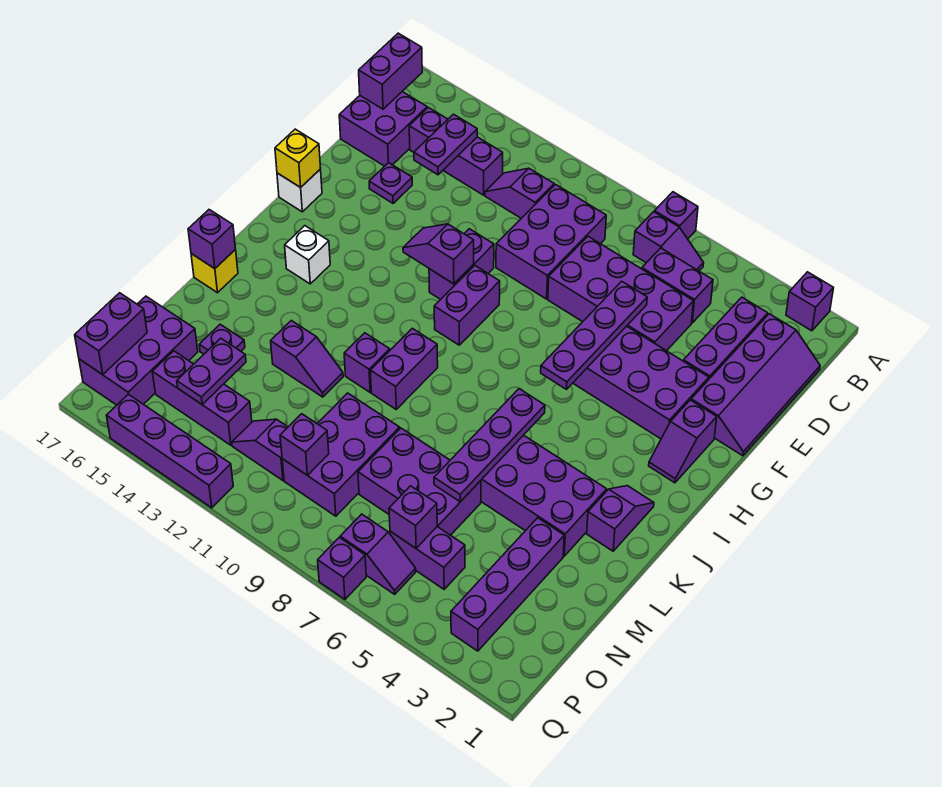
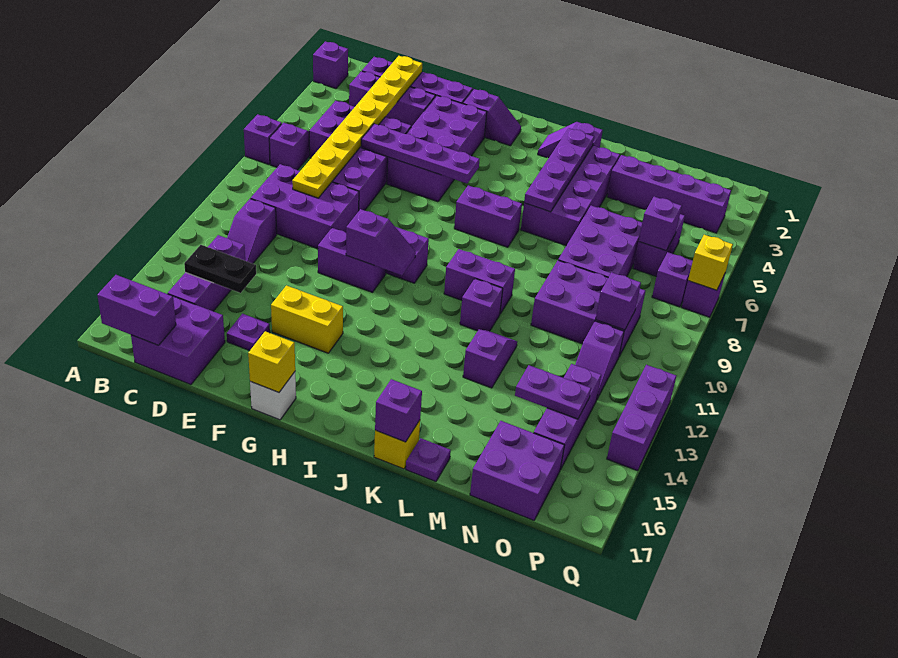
purple plate C14:D14 level 2 -> black plate C14:D14 level 2
none -> yellow plate D2:D9 level 2
none -> yellow brick F14:G14 level 1
purple slope G11:G12 level 2 top 11 -> purple slope G11:H11 level 2 top G
white brick I15 level 1 -> none
purple plate J6:M6 level 2 -> purple plate K3:K6 level 2
purple plate M15 level 1 -> purple plate L17 level 1
purple brick N16:P17 level 1 -> purple brick N16:O17 level 1
purple brick O17:P17 level 2 -> purple brick I7:J7 level 1
none -> yellow brick Q7 level 2
purple brick Q12:Q15 level 1 -> purple brick Q12:Q14 level 1

